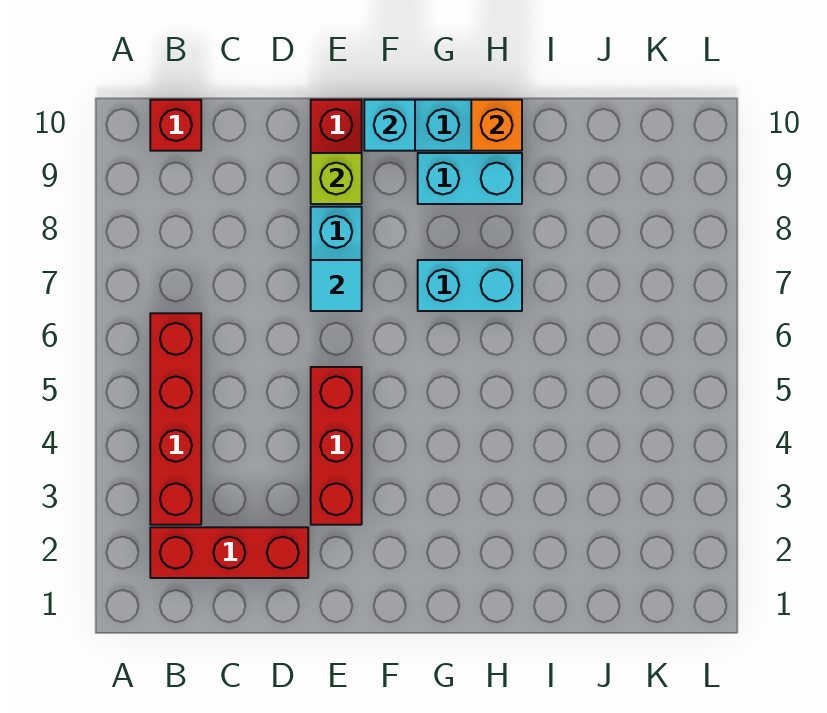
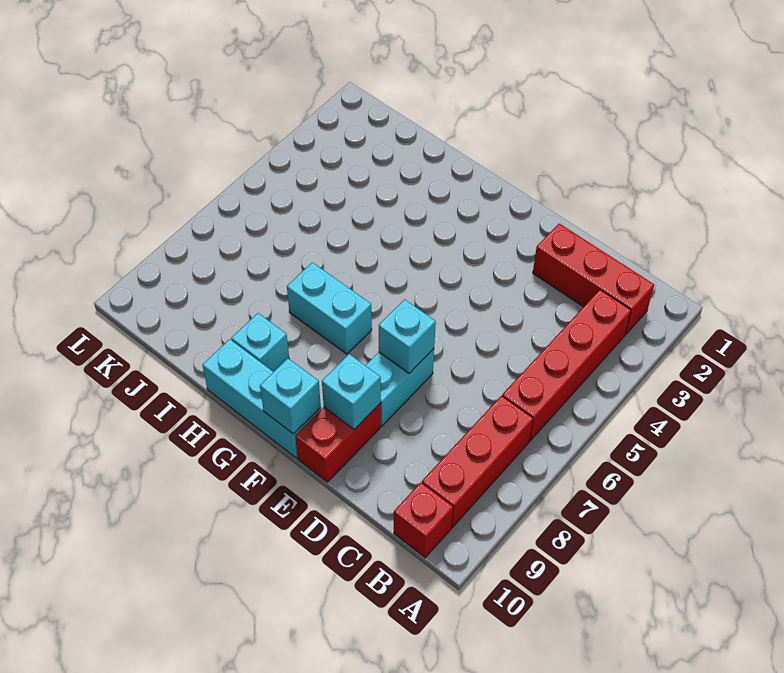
red brick E3:E5 level 1 -> red brick B7:B9 level 1
cyan tile E7 level 2 -> cyan brick E7 level 2
lime brick E9 level 2 -> cyan brick E9 level 2
cyan brick G9:H9 level 1 -> cyan brick H9 level 1
orange brick H10 level 2 -> none

